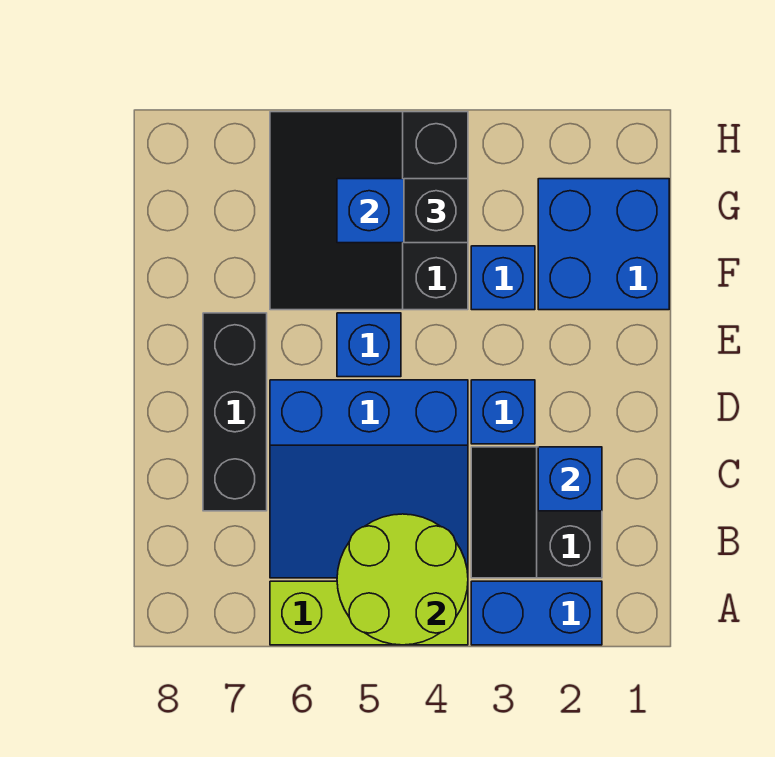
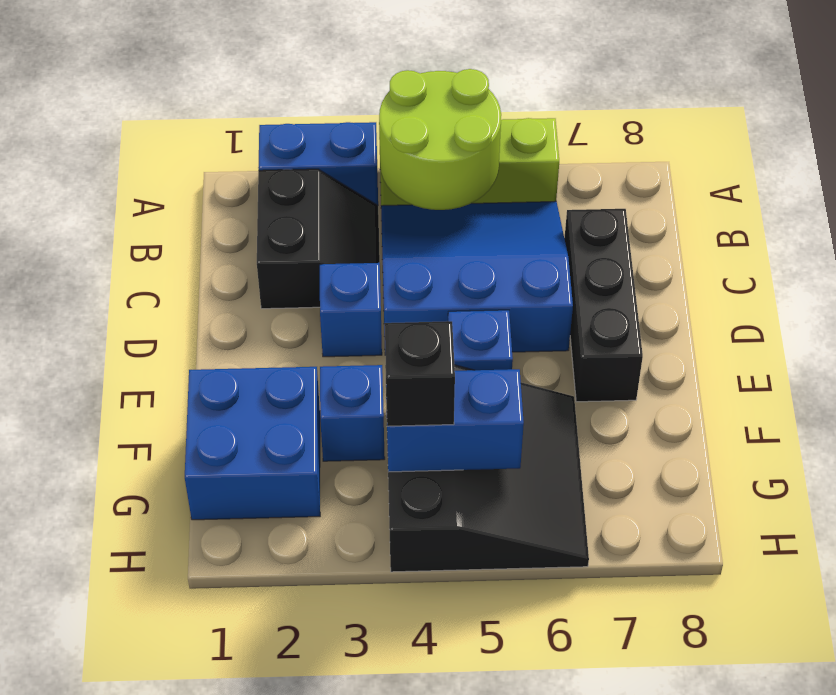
blue brick C2 level 2 -> none

